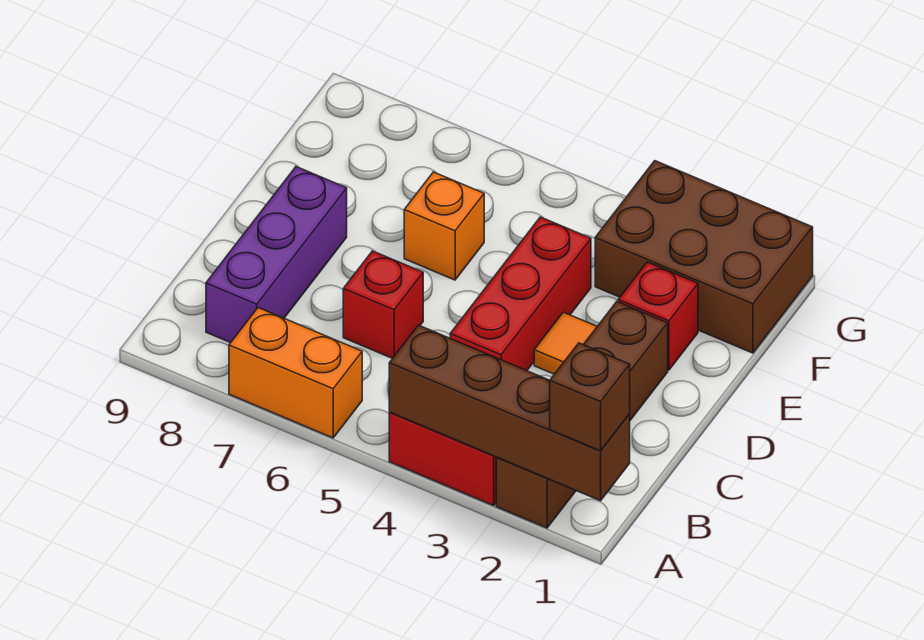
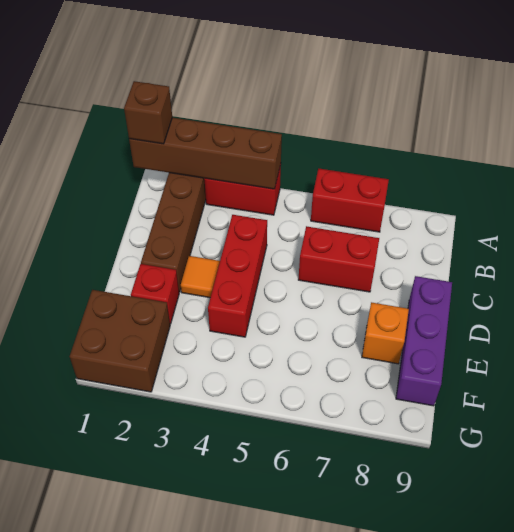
orange brick A6:A7 level 1 -> red brick A6:A7 level 1
purple brick B8:D8 level 1 -> purple brick D9:F9 level 1
red brick C6 level 1 -> red brick C6:C7 level 1
orange brick E6 level 1 -> orange brick E8 level 1
brown brick F1:G3 level 1 -> brown brick F1:G2 level 1

